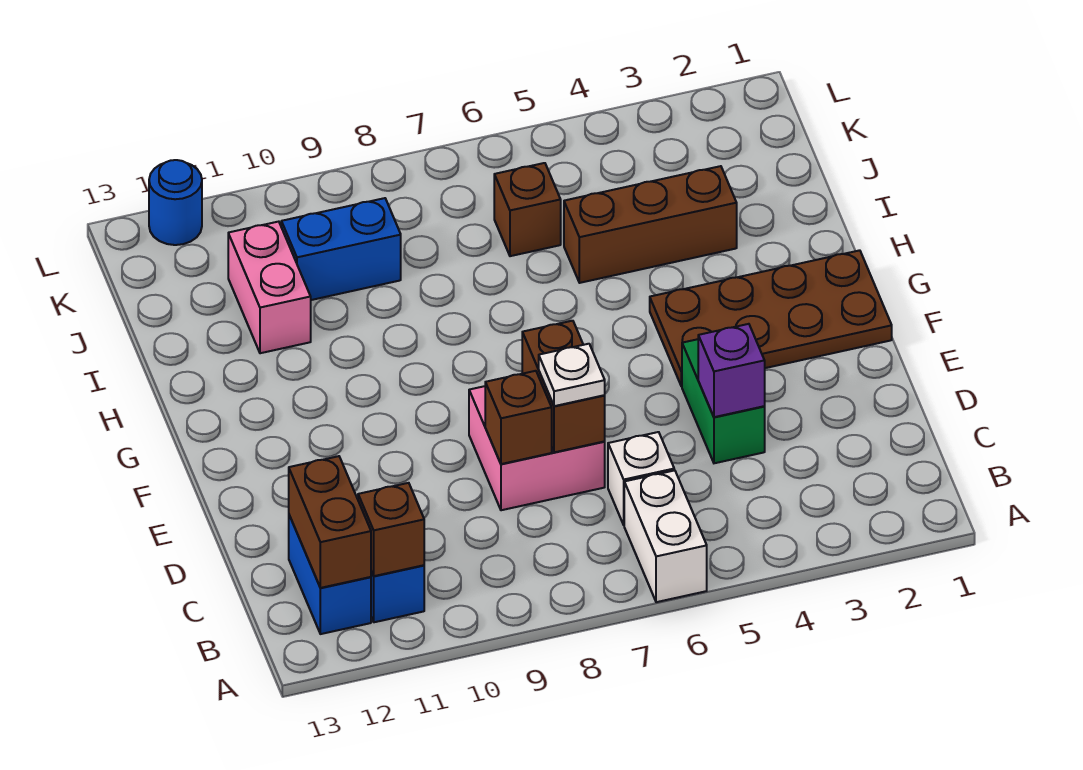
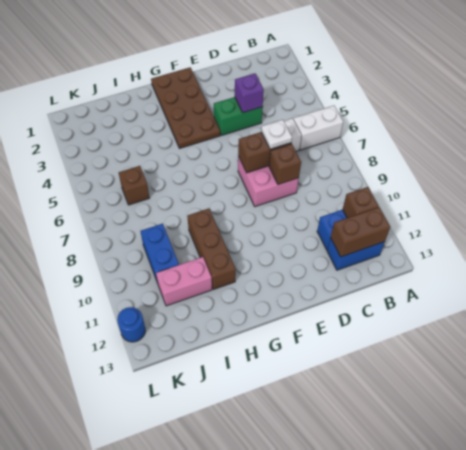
brown brick I3:I5 level 1 -> brown brick H9:H11 level 1

